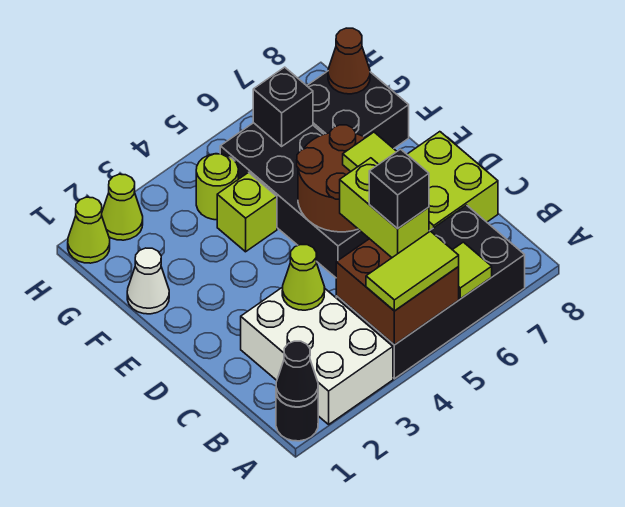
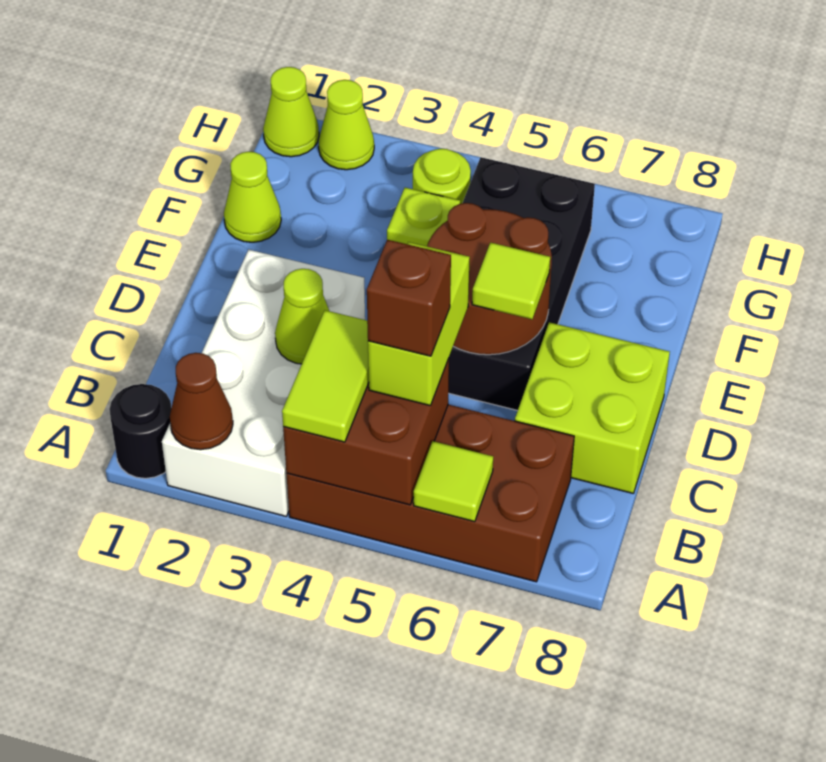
black cone A1 level 2 -> none
white brick A2:C3 level 1 -> white brick A2:D3 level 1
black brick A4:B7 level 1 -> brown brick A4:B7 level 1
lime tile A4:A5 level 3 -> lime tile A4:B4 level 3
black brick B5 level 4 -> brown brick B5 level 4
white cone F1 level 1 -> lime cone F1 level 1
black brick F7:G8 level 1 -> none
black brick G6 level 2 -> none
brown cone G8 level 2 -> brown cone A2 level 2

